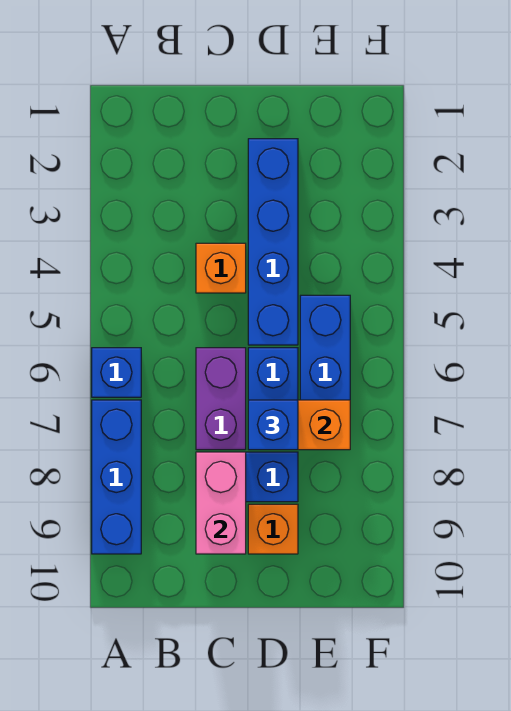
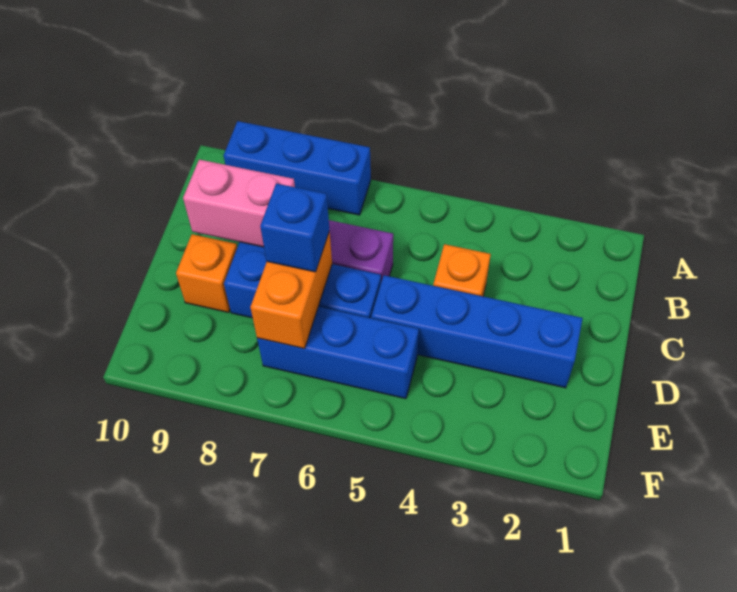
blue brick A6 level 1 -> none

